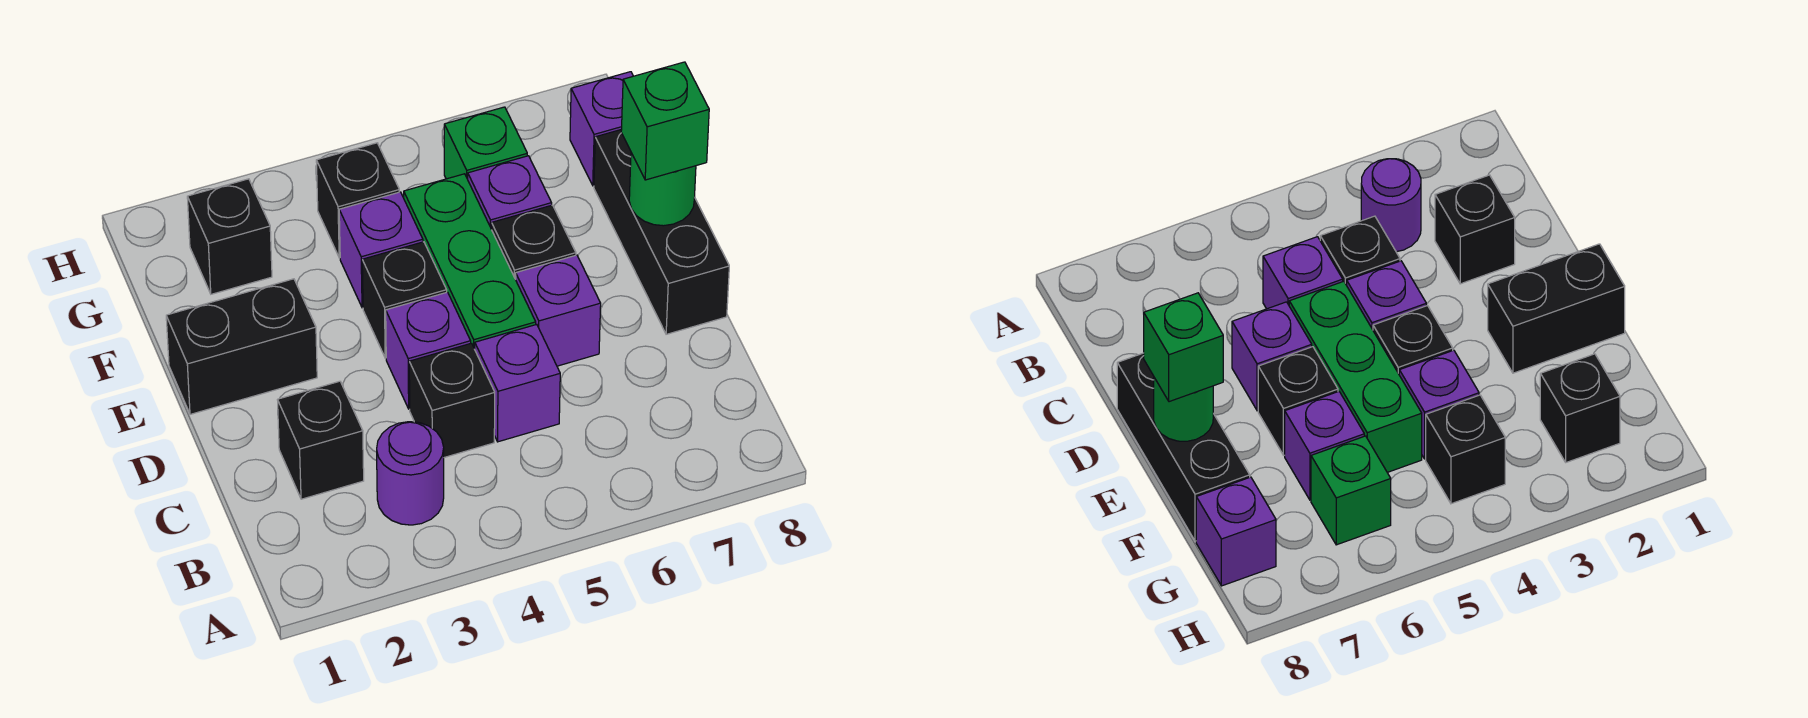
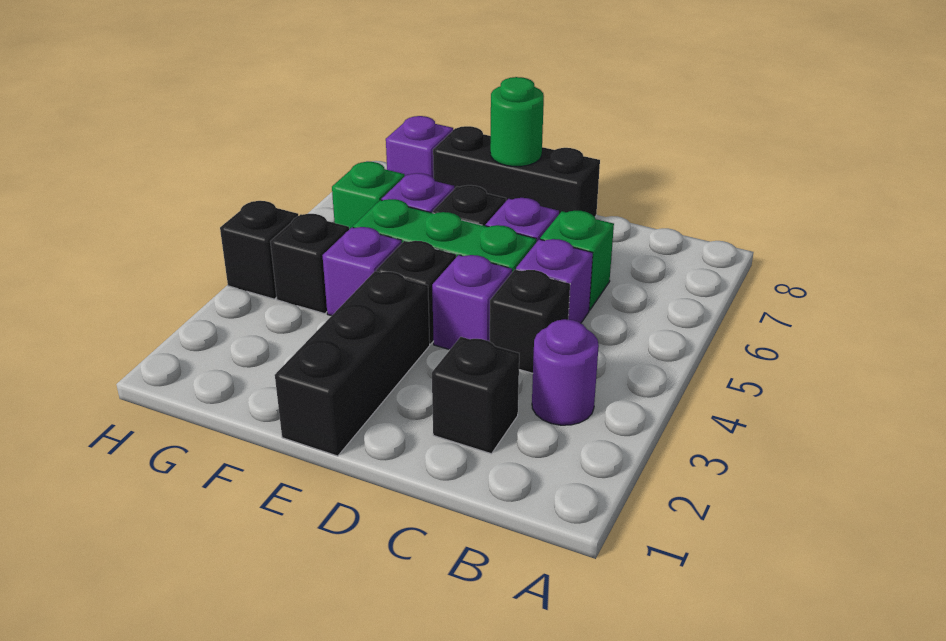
black brick E1:E2 level 1 -> black brick E1:E3 level 1
green brick E8 level 3 -> green brick C6 level 1
black brick G2 level 1 -> black brick H4 level 1

